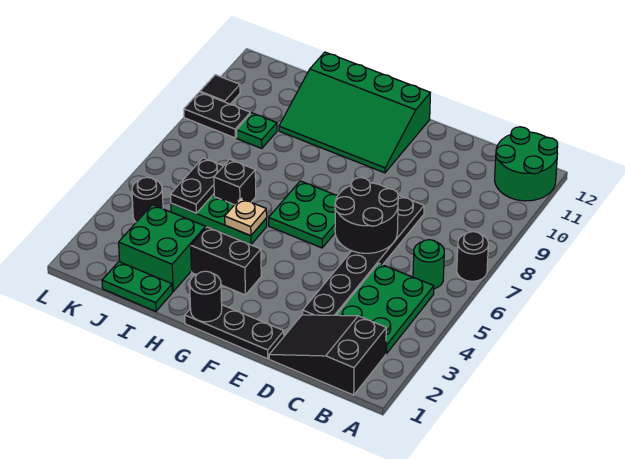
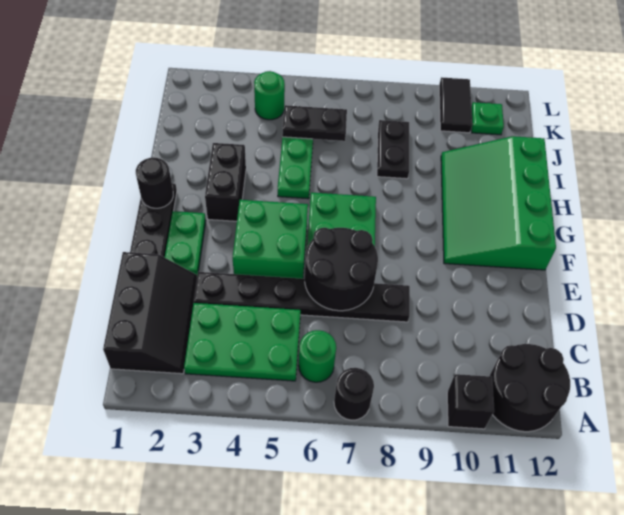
green round brick A11:B12 level 1 -> black round brick A11:B12 level 1
black slope B1:D2 level 1 top B -> black slope B1:D2 level 1 top 1
tan plate H5 level 2 -> none
green plate I1:J1 level 1 -> green plate E2:F2 level 1
green brick I2:J3 level 1 -> green brick E4:F5 level 1
black brick I6 level 1 -> black brick A10 level 1
green plate J9 level 1 -> green plate K11 level 1
black round brick K4 level 1 -> green round brick K4 level 1
black plate K9:L9 level 1 -> black plate I8:J8 level 1
black tile L10 level 1 -> black tile K10:L10 level 1

